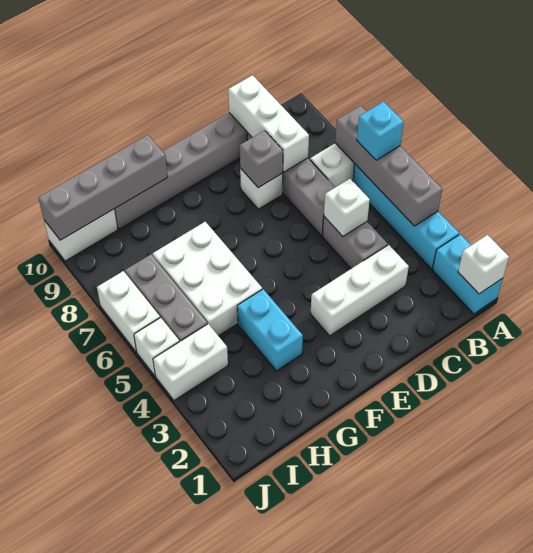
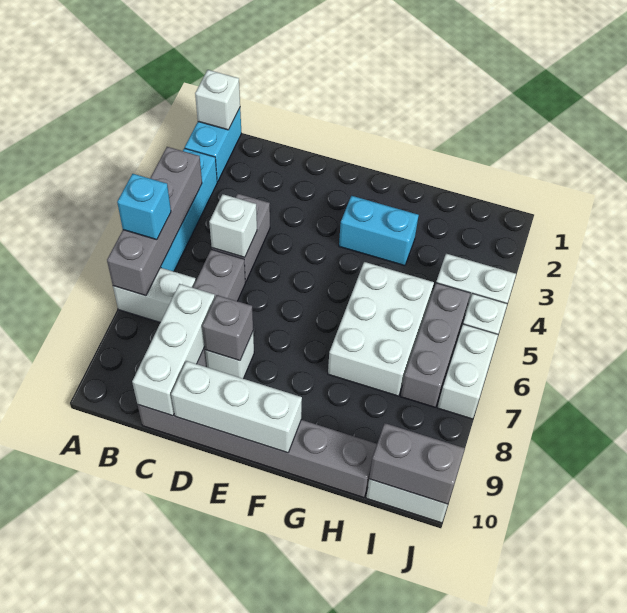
white brick C3:E3 level 1 -> white brick D10:F10 level 2
cyan brick G3:G4 level 1 -> cyan brick F3:G3 level 1
grey brick G10:J10 level 2 -> grey brick I10:J10 level 2

